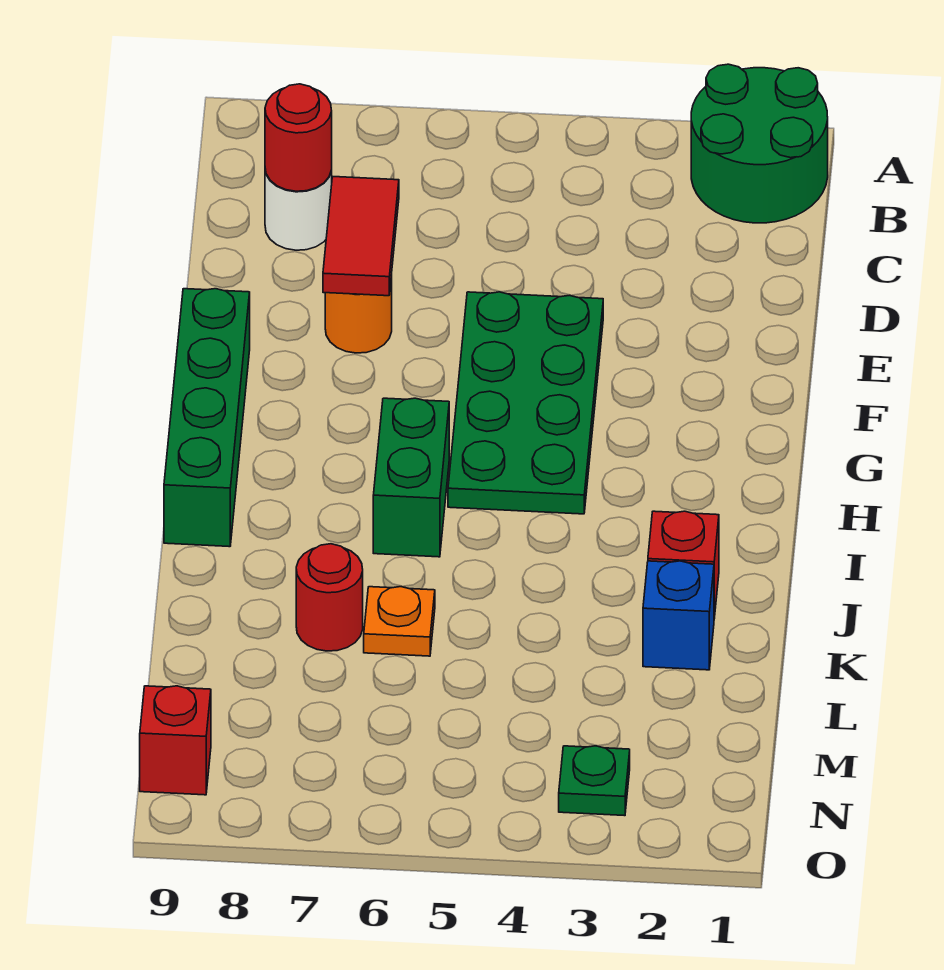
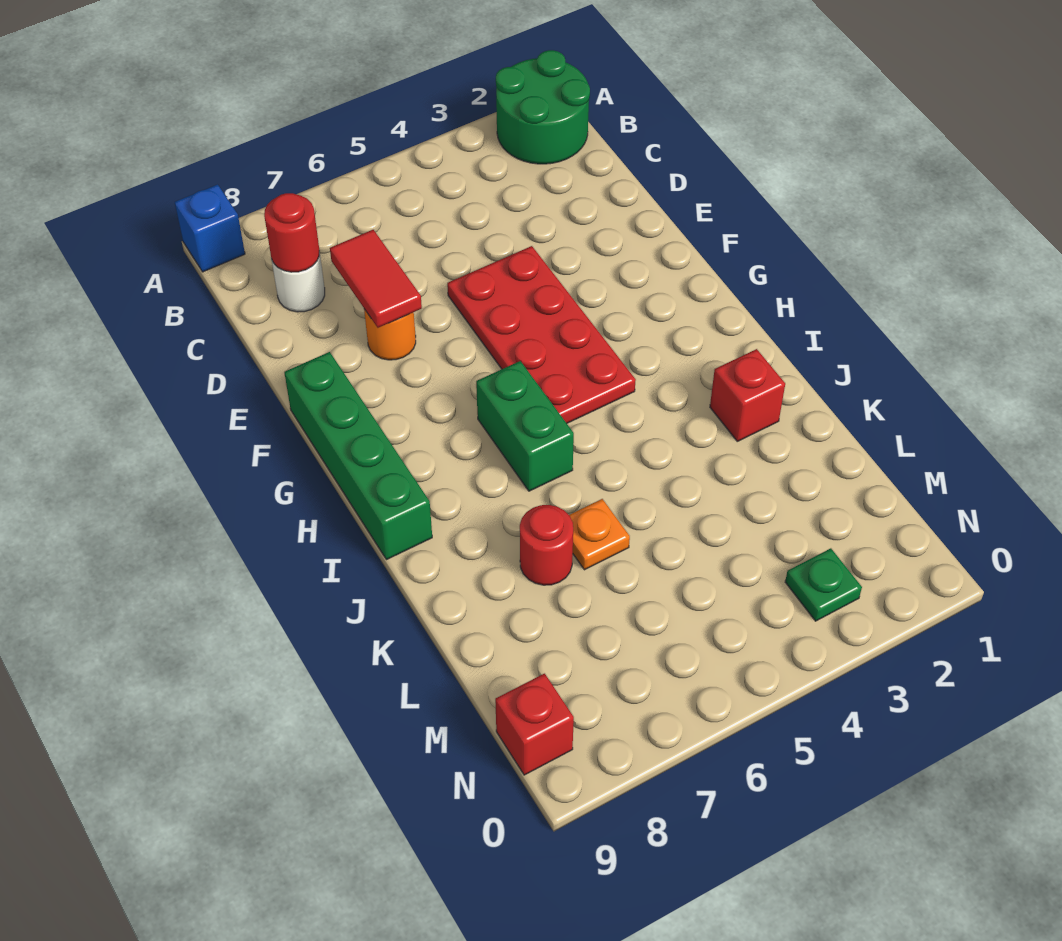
green plate E4:H5 level 1 -> red plate E4:H5 level 1
blue brick K2 level 1 -> blue brick A9 level 1

